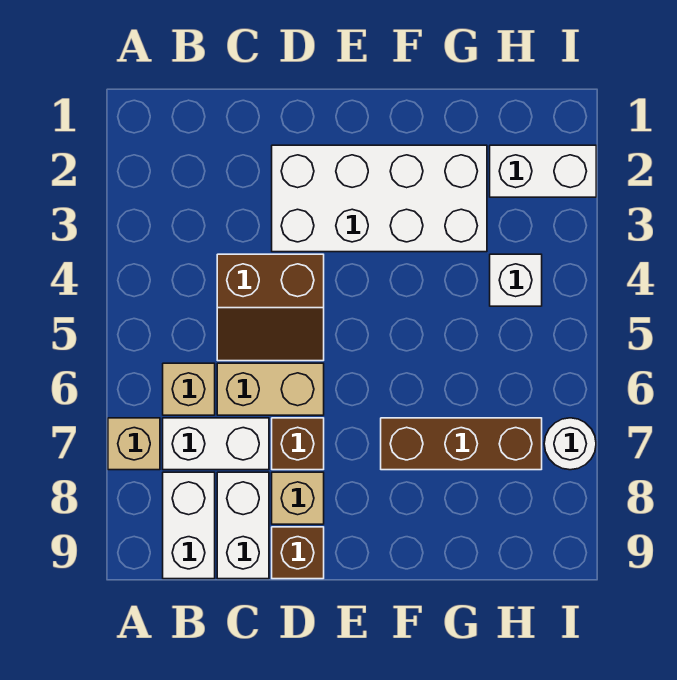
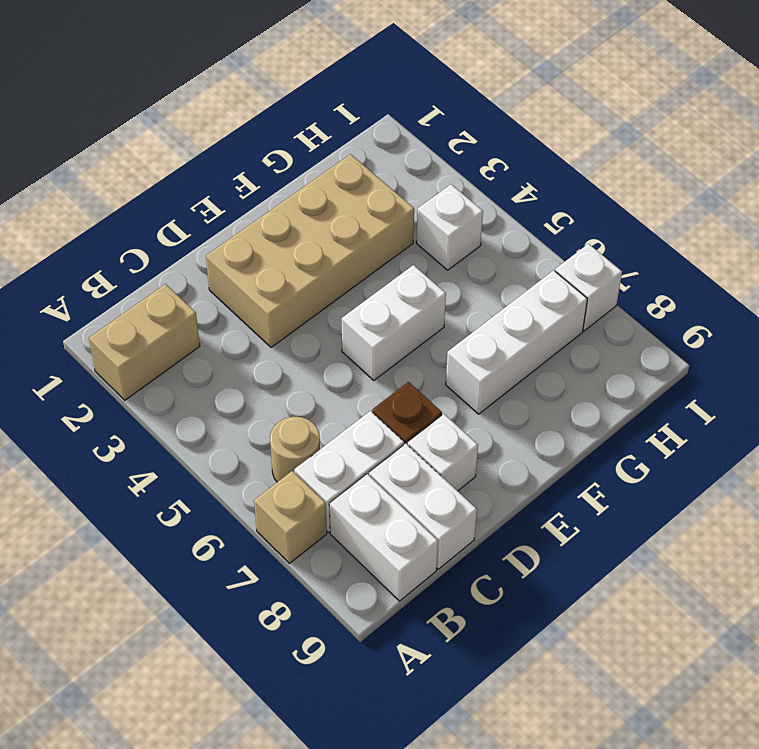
tan brick B6 level 1 -> tan round brick B6 level 1
brown slope C4:D5 level 1 top 4 -> none
tan brick C6:D6 level 1 -> tan brick A2:B2 level 1
white brick D2:G3 level 1 -> tan brick D2:G3 level 1
tan brick D8 level 1 -> white brick D8 level 1
brown brick D9 level 1 -> none
brown brick F7:H7 level 1 -> white brick F7:H7 level 1
white brick H2:I2 level 1 -> white brick E5:F5 level 1
white round brick I7 level 1 -> white brick I7 level 1

